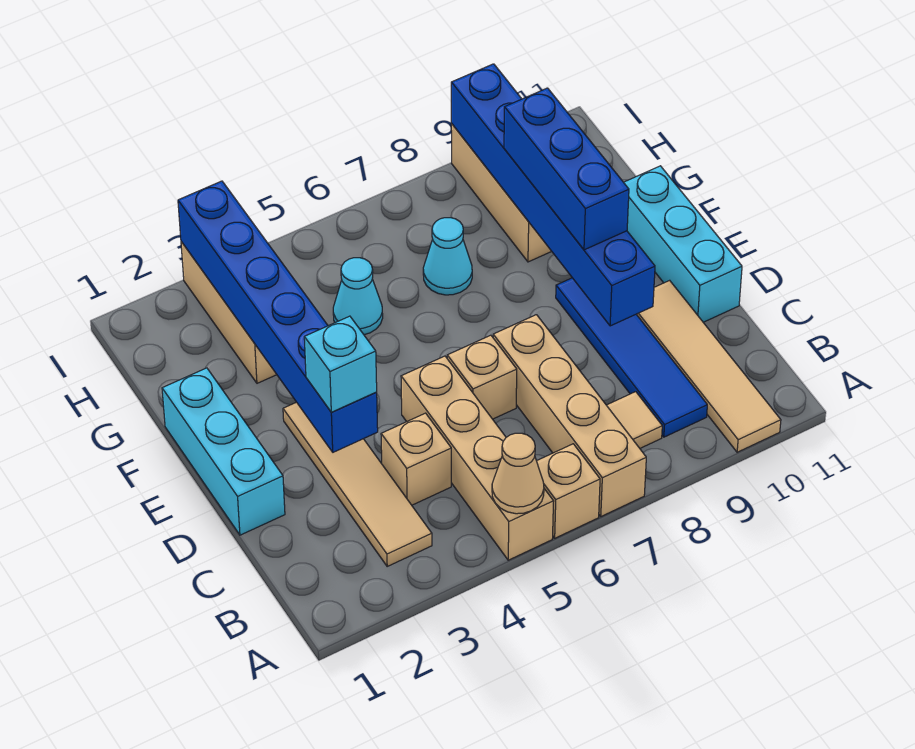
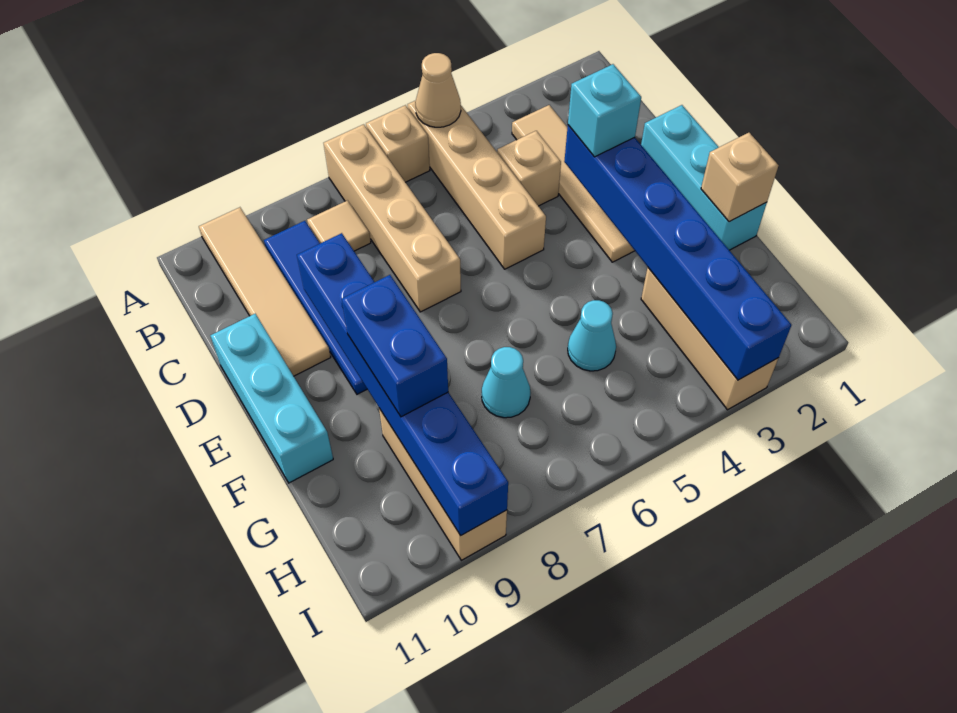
tan brick D6 level 1 -> tan brick F1 level 2
blue brick E9:G9 level 3 -> blue brick F9:G9 level 3

